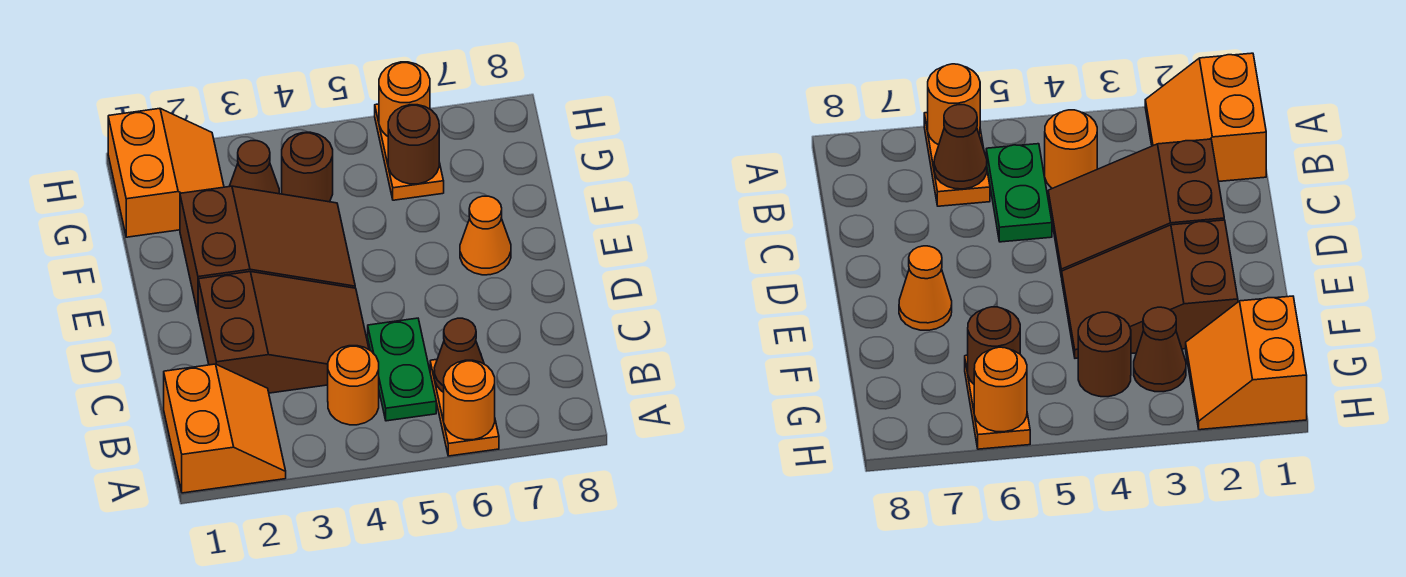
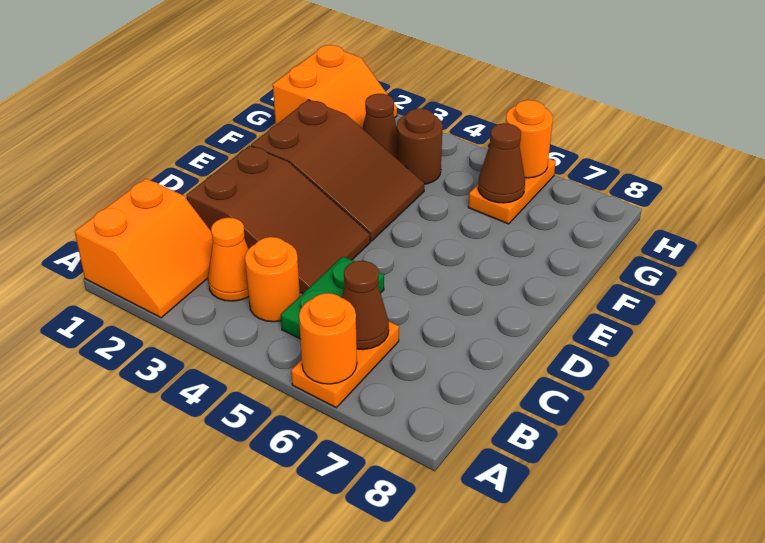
orange cone E7 level 1 -> orange cone B3 level 1
brown round brick G6 level 2 -> brown cone G6 level 2

